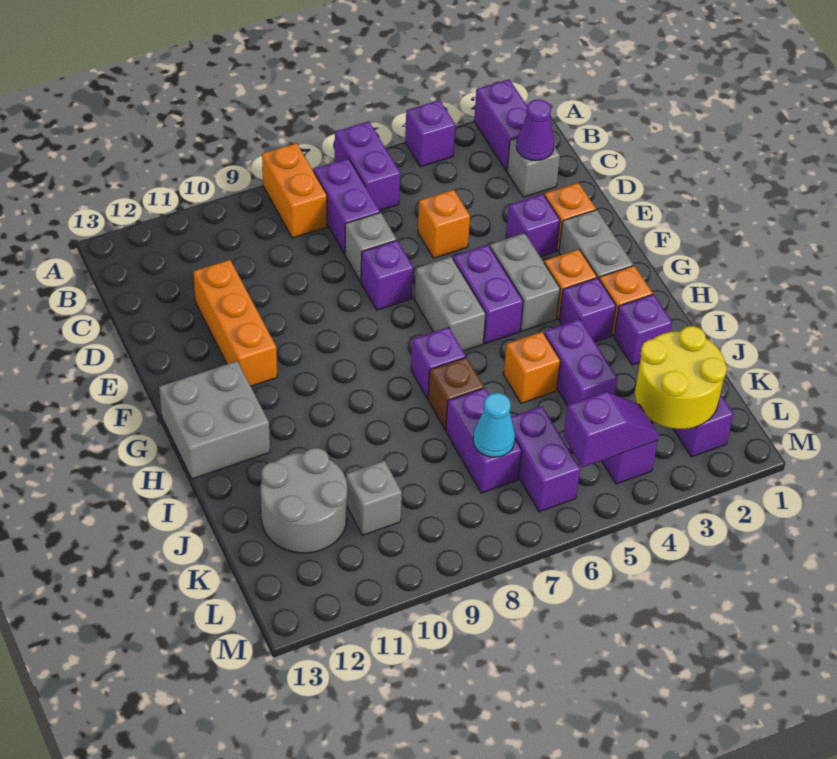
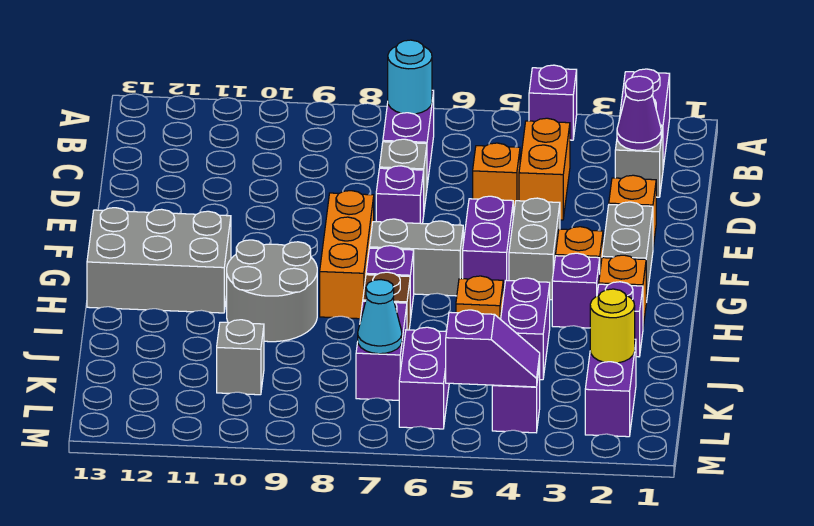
purple brick A6:B6 level 1 -> none
orange brick A8:B8 level 1 -> orange brick C4:D4 level 1
none -> cyan round brick B7 level 2
orange brick D11:F11 level 1 -> orange brick F8:H8 level 1
purple brick E3 level 1 -> none
grey brick F6:G6 level 1 -> grey brick G6:G7 level 1
grey brick G12:H13 level 1 -> grey brick G11:H13 level 1
grey round brick J11:K12 level 1 -> grey round brick H9:I10 level 1
yellow round brick K2:L3 level 2 -> yellow round brick K2 level 2

